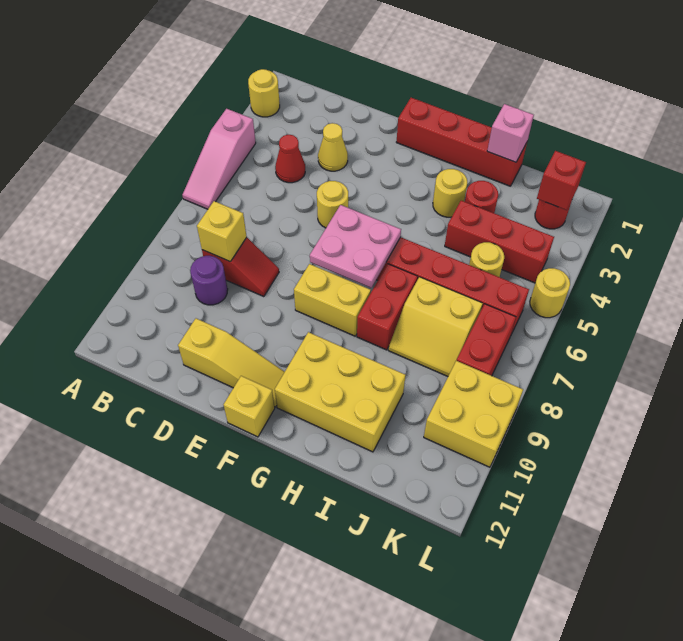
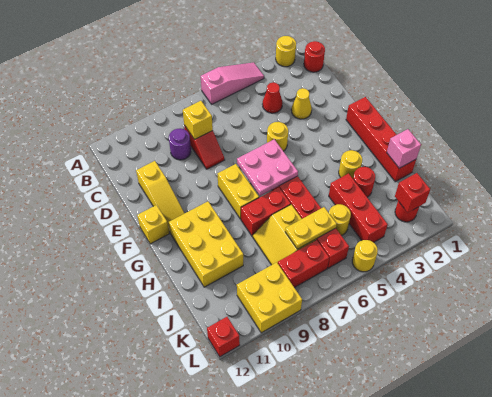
pink slope A4:A6 level 1 top 4 -> pink slope A4:A6 level 1 top 6
none -> red round brick B1 level 1
none -> yellow plate J6:J7 level 2
none -> red brick L12 level 1

